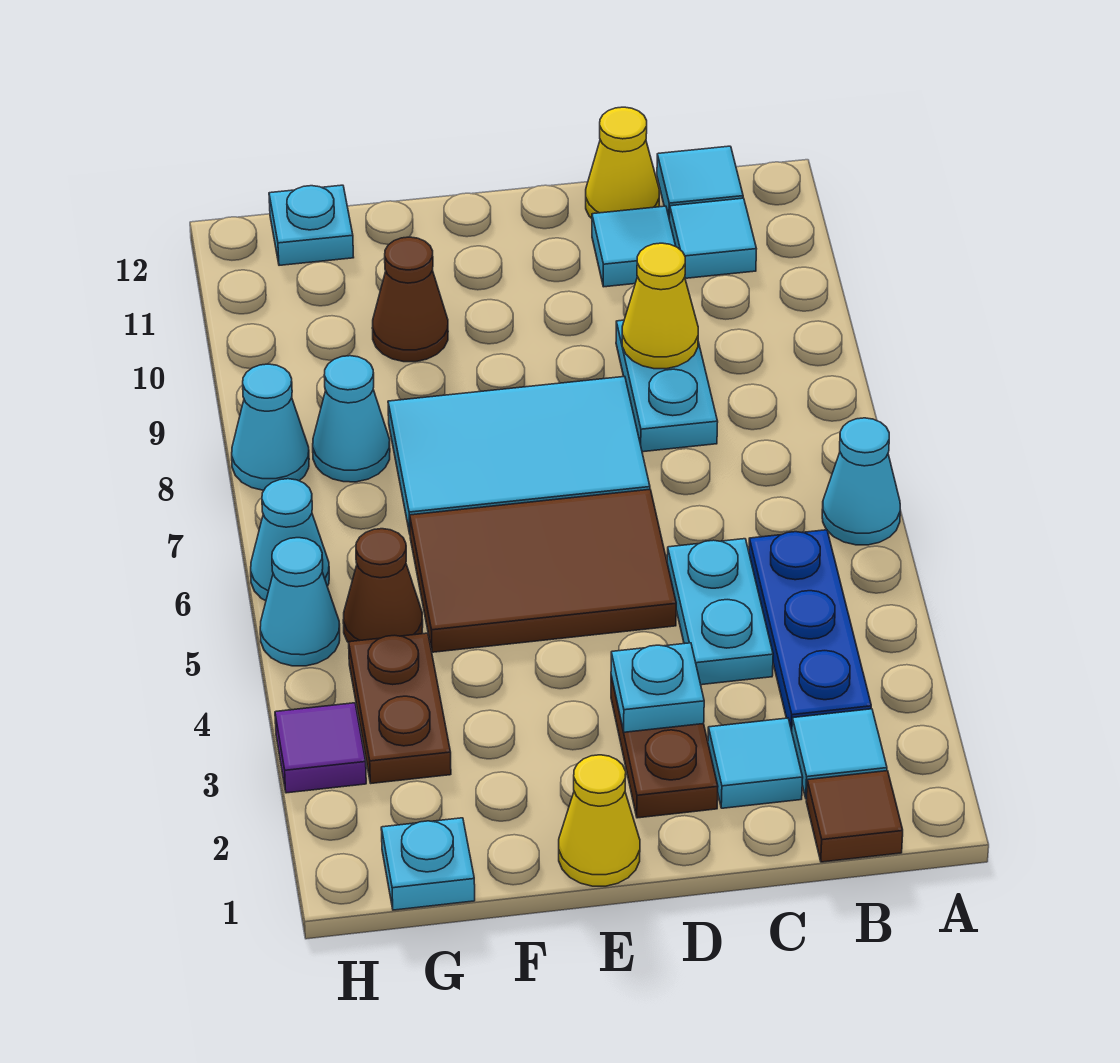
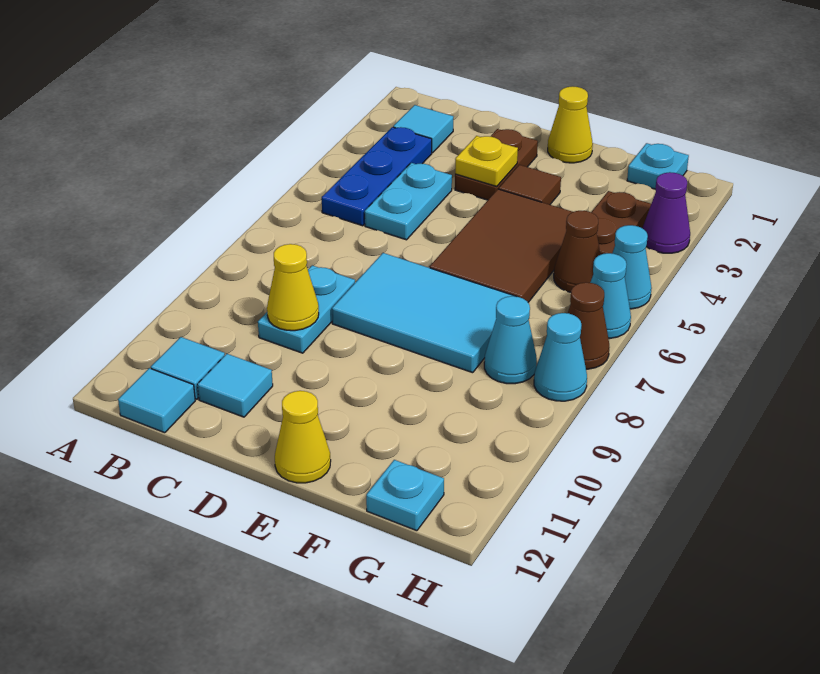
cyan cone A6 level 1 -> none
brown tile B1 level 1 -> brown tile E3 level 1
cyan tile C2 level 1 -> none
yellow cone C12 level 1 -> yellow cone E12 level 1
cyan plate D3 level 2 -> yellow plate D3 level 2
brown tile D5:F6 level 1 -> brown tile E4:F6 level 1
brown cone F10 level 1 -> brown cone H7 level 1
purple tile H3 level 1 -> purple cone H3 level 1

